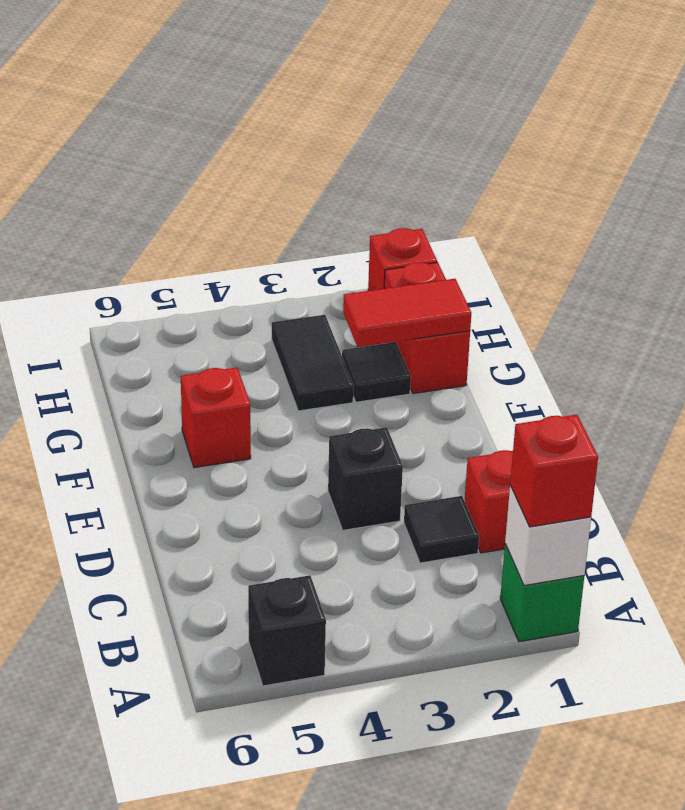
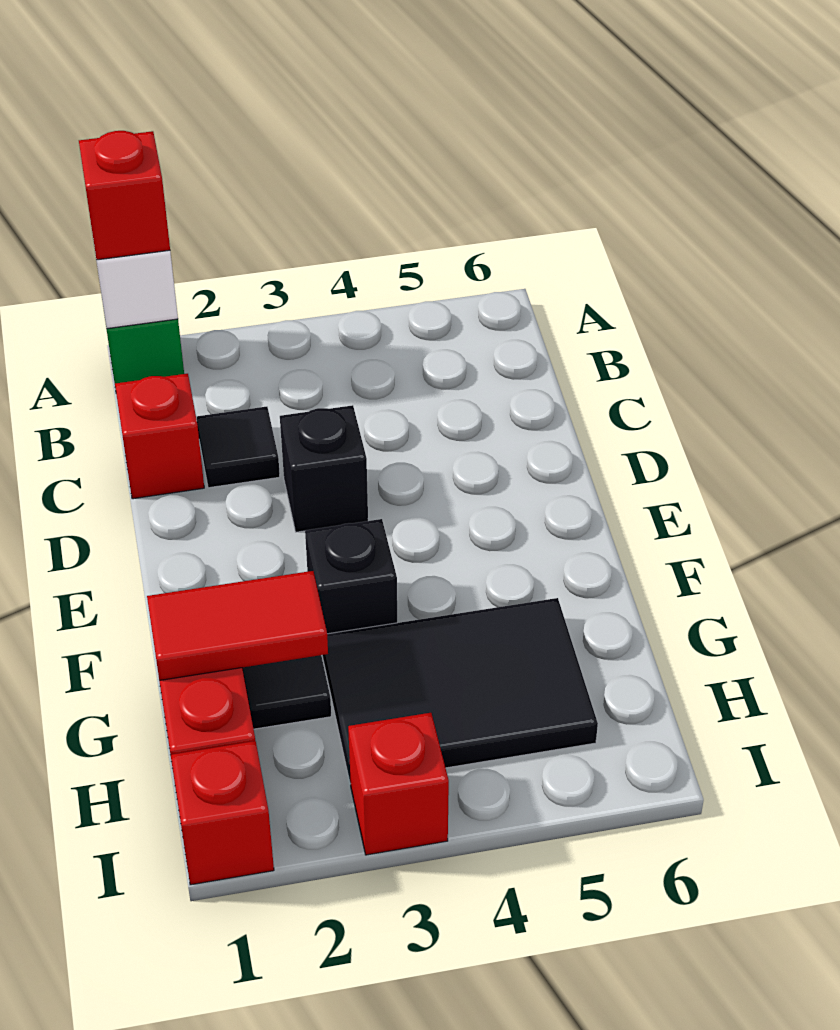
black brick A5 level 1 -> black brick F3 level 1
red brick F5 level 1 -> red brick I3 level 1
black tile G3:H3 level 1 -> black tile G3:H5 level 1

